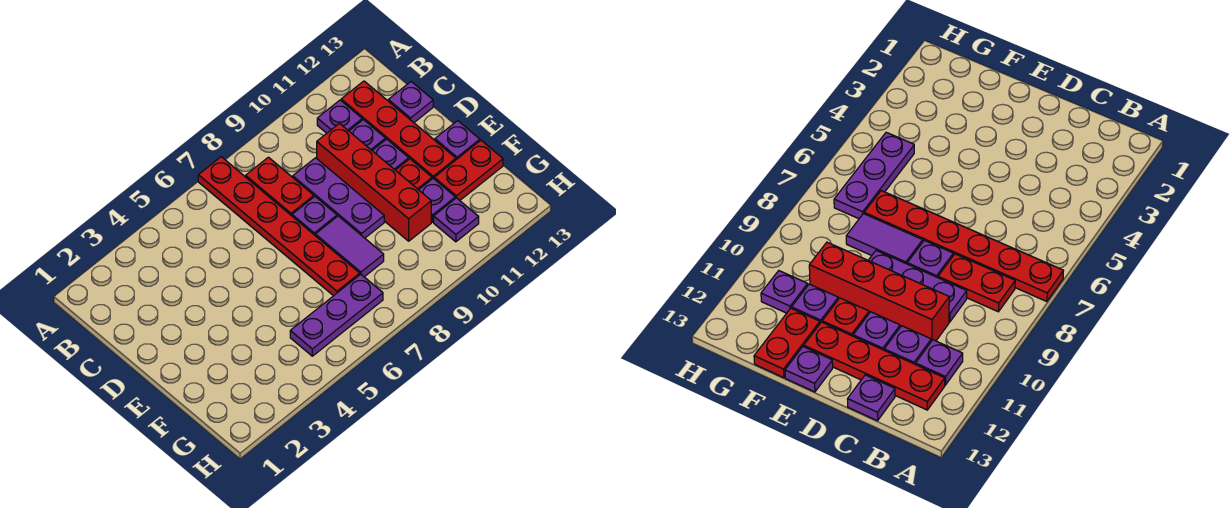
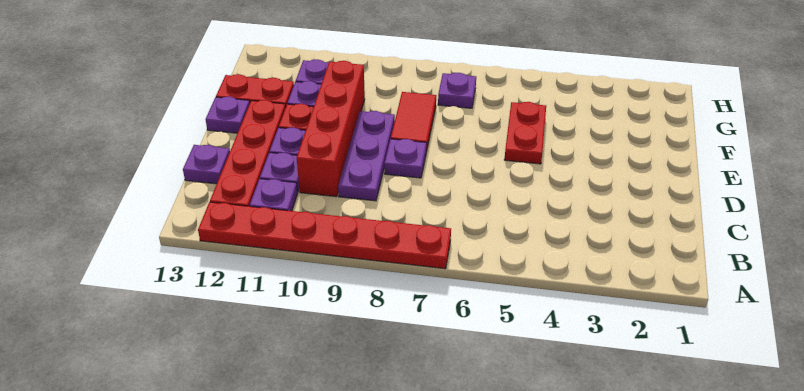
red plate A7:F7 level 1 -> red plate A7:A12 level 1
red plate B8:C8 level 1 -> red plate E5:F5 level 1
purple tile E8:F8 level 1 -> red tile E8:F8 level 1
purple plate G5:G7 level 1 -> purple plate G7 level 1

